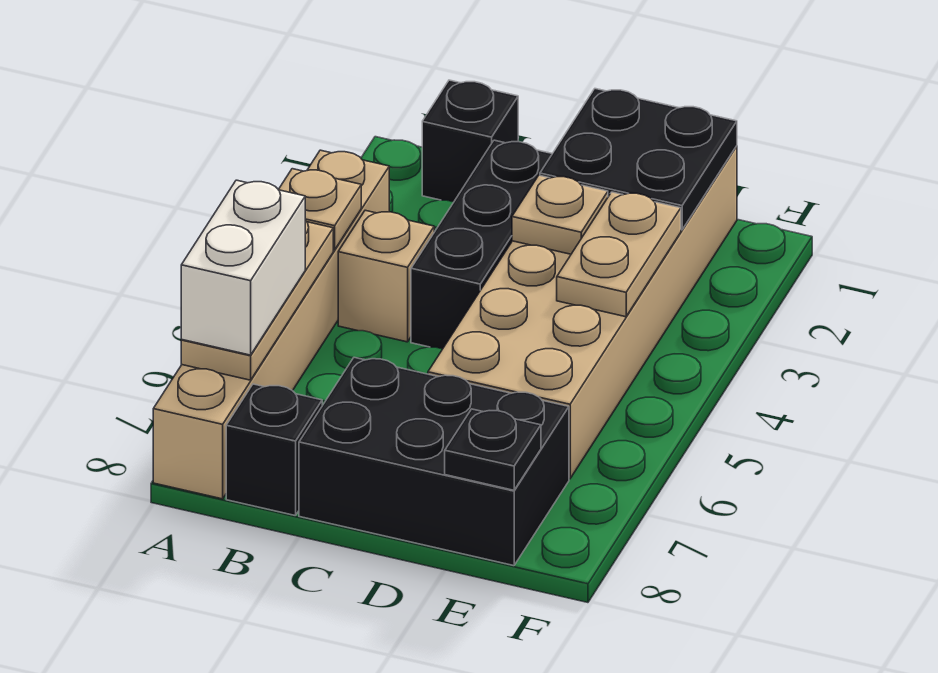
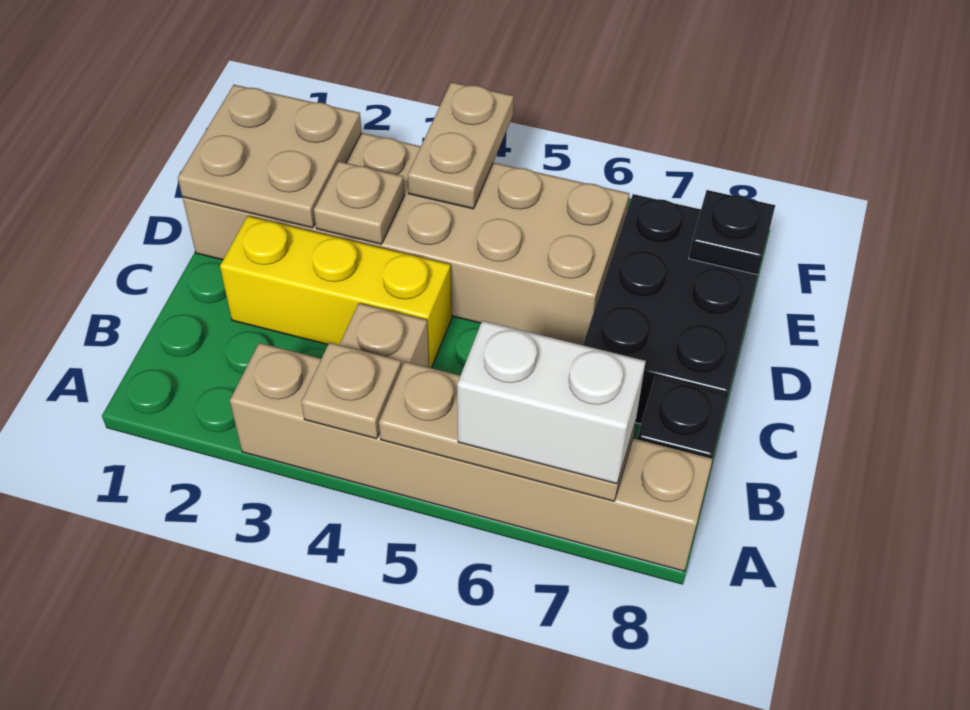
black brick B1 level 1 -> none
black brick C2:C4 level 1 -> yellow brick C2:C4 level 1
black plate D1:E2 level 2 -> tan plate D1:E2 level 2
tan plate E3:E4 level 2 -> tan plate E4:F4 level 2

